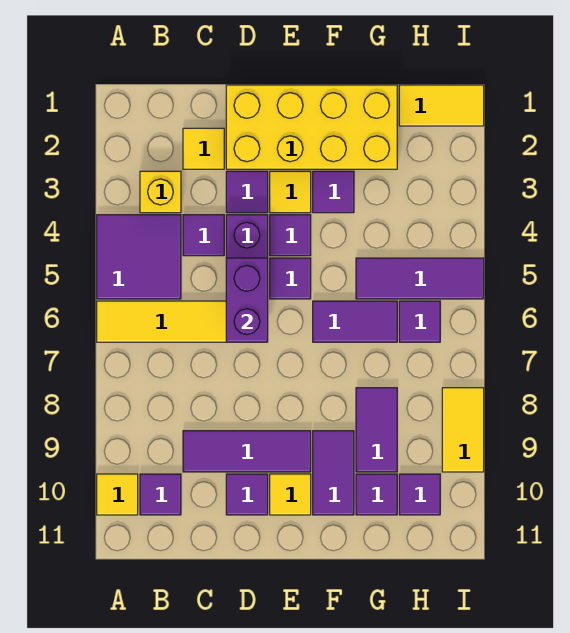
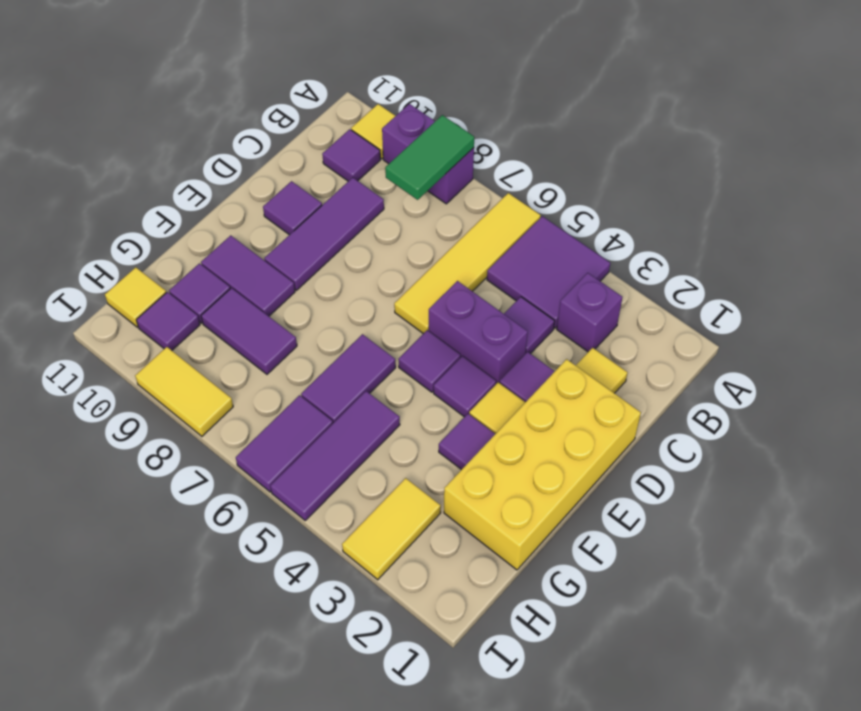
none -> green tile A8:B8 level 2
yellow brick B3 level 1 -> purple brick B3 level 1
purple brick D5:D6 level 2 -> purple brick A8:A9 level 1
yellow tile E10 level 1 -> yellow tile H11 level 1
yellow tile H1:I1 level 1 -> yellow tile H3:I3 level 1
purple tile H6 level 1 -> purple tile H6:I6 level 1

